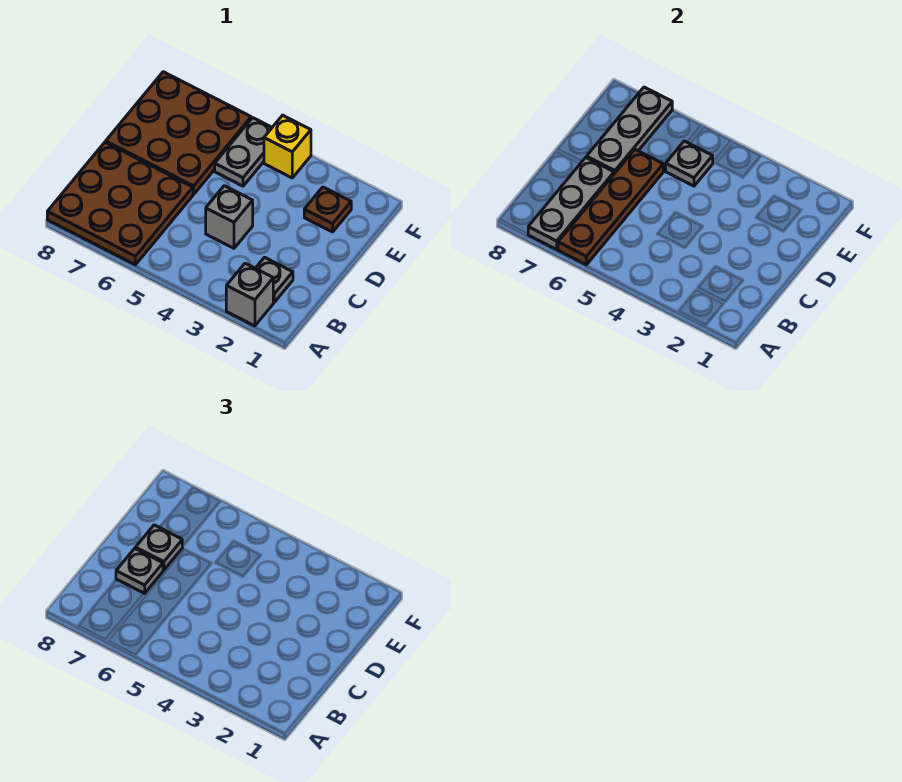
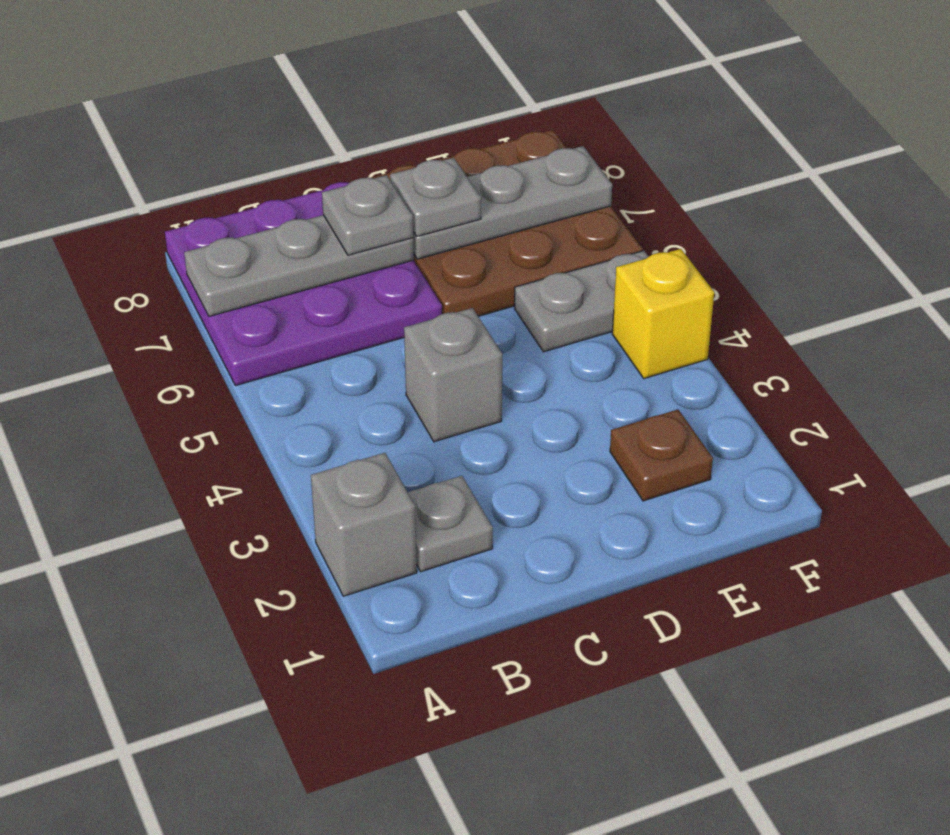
brown plate A6:C8 level 1 -> purple plate A6:C8 level 1
brown plate A6:D6 level 2 -> none
grey plate E5 level 2 -> none

